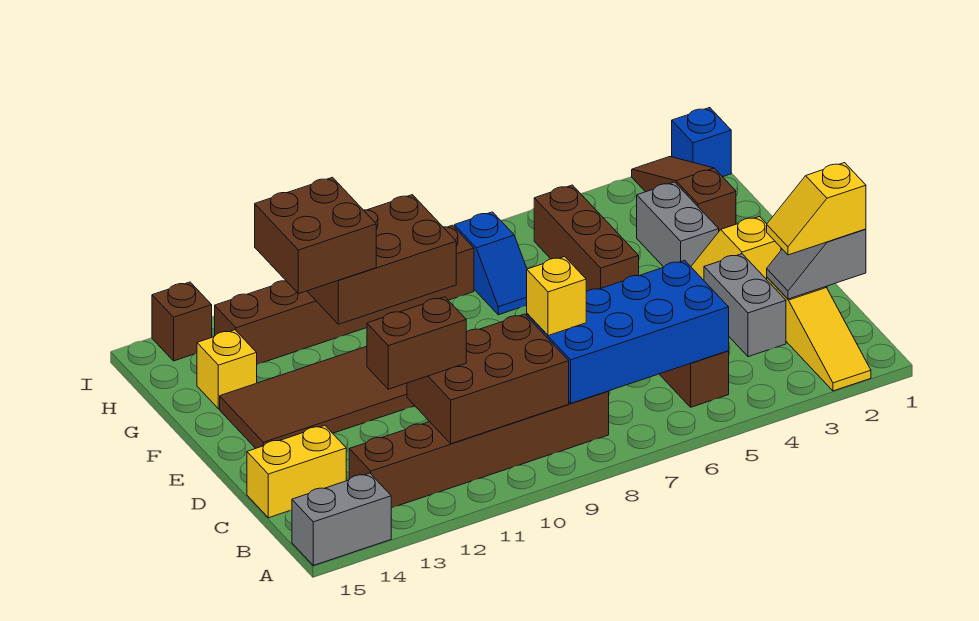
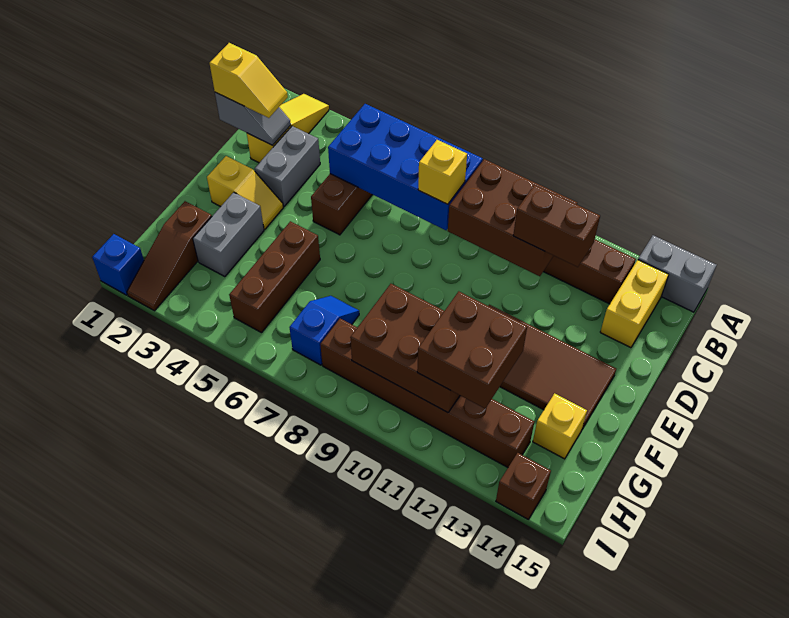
yellow brick C14:C15 level 1 -> yellow brick B14:C14 level 1

